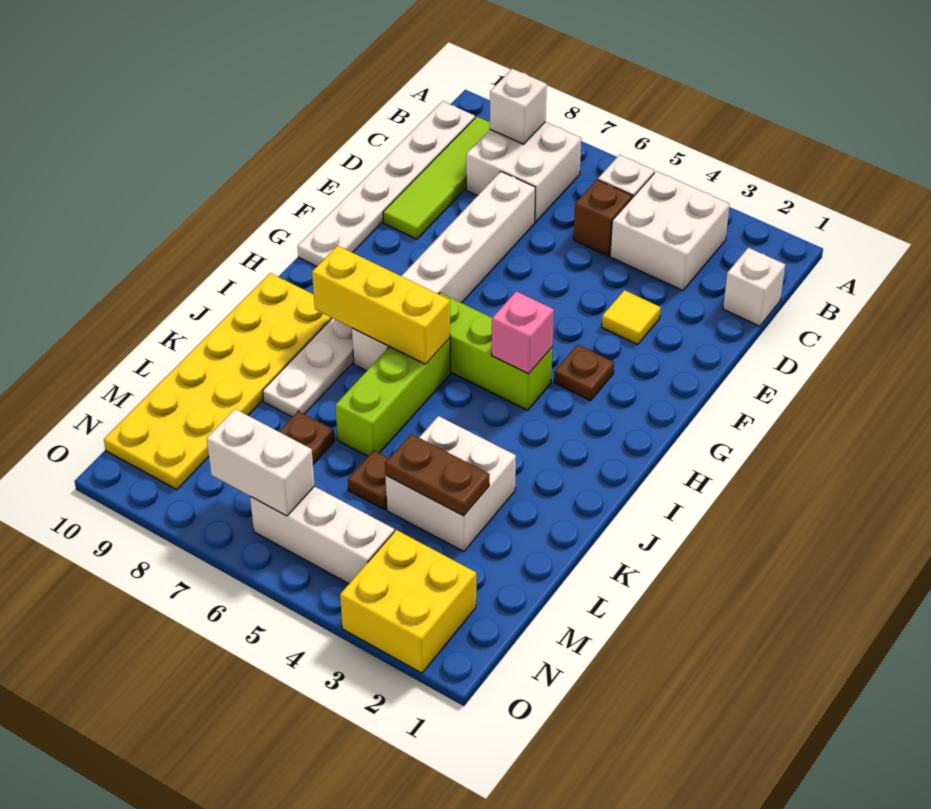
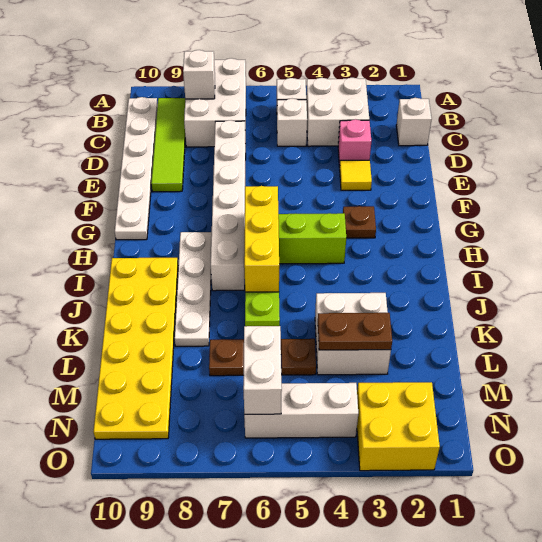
white brick B7:C8 level 1 -> white brick A7:C8 level 1
brown brick C5 level 1 -> white brick C5 level 1
pink brick H4 level 2 -> pink brick D3 level 1
yellow brick I6:I8 level 2 -> yellow brick H6:J6 level 2
white brick N6:N7 level 2 -> white brick M6:N6 level 2

